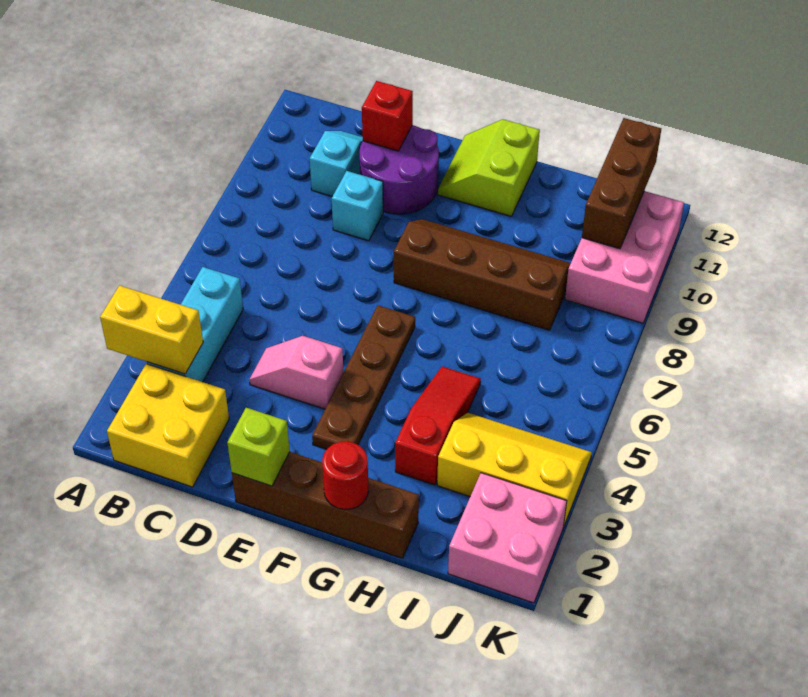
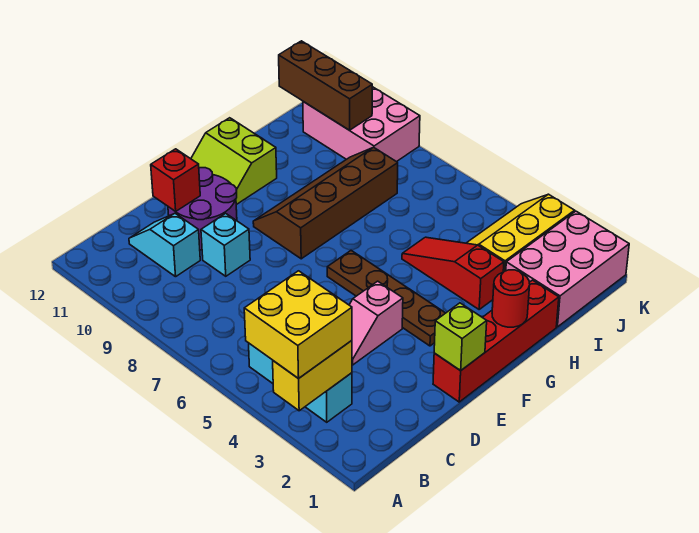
yellow brick B1:C2 level 1 -> yellow brick A3:B4 level 3
brown brick E1:H1 level 1 -> red brick E1:H1 level 1
pink brick J1:K2 level 1 -> pink brick I1:K2 level 1

